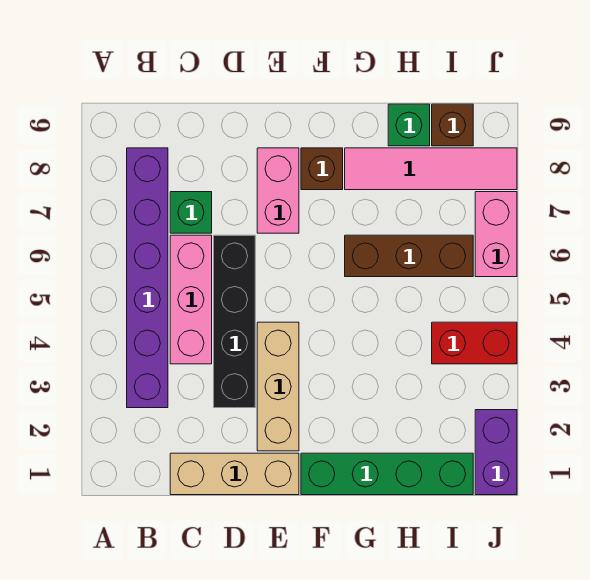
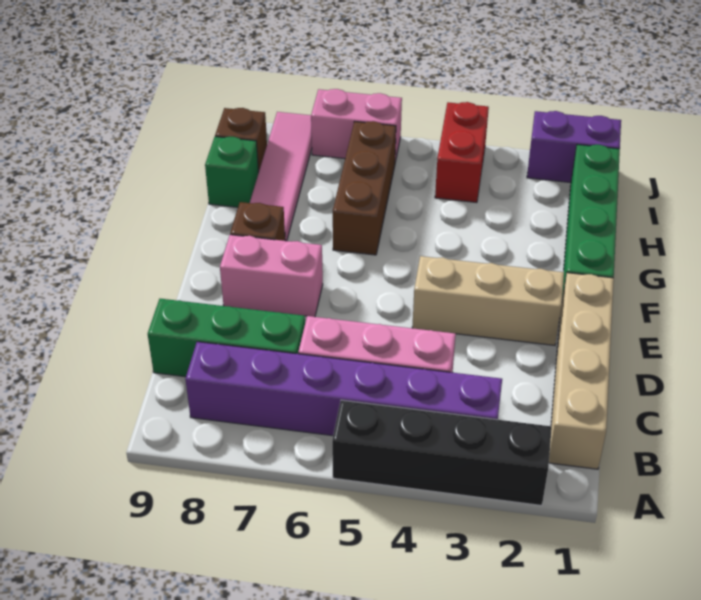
tan brick C1:E1 level 1 -> tan brick B1:E1 level 1
green brick C7 level 1 -> green brick C7:C9 level 1
black brick D3:D6 level 1 -> black brick A2:A5 level 1

